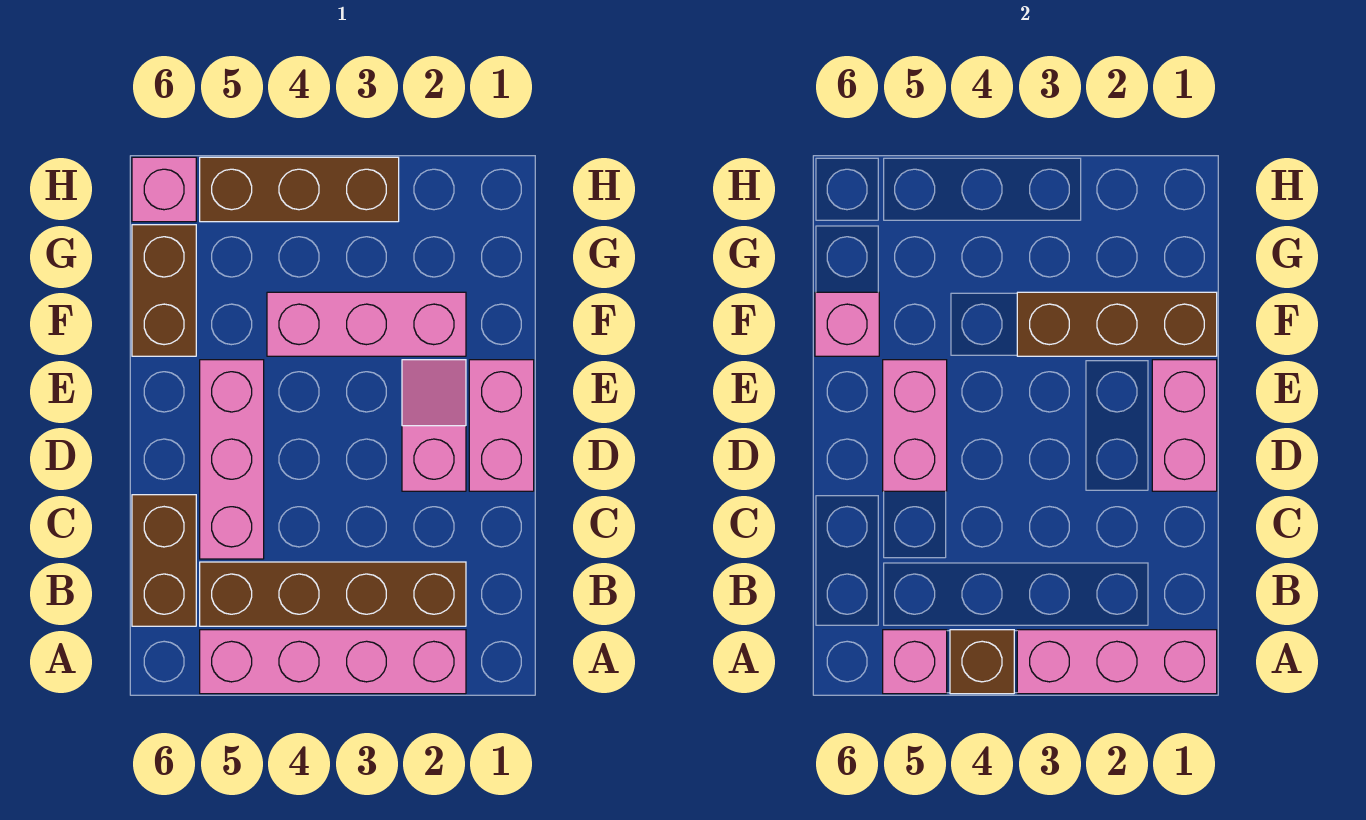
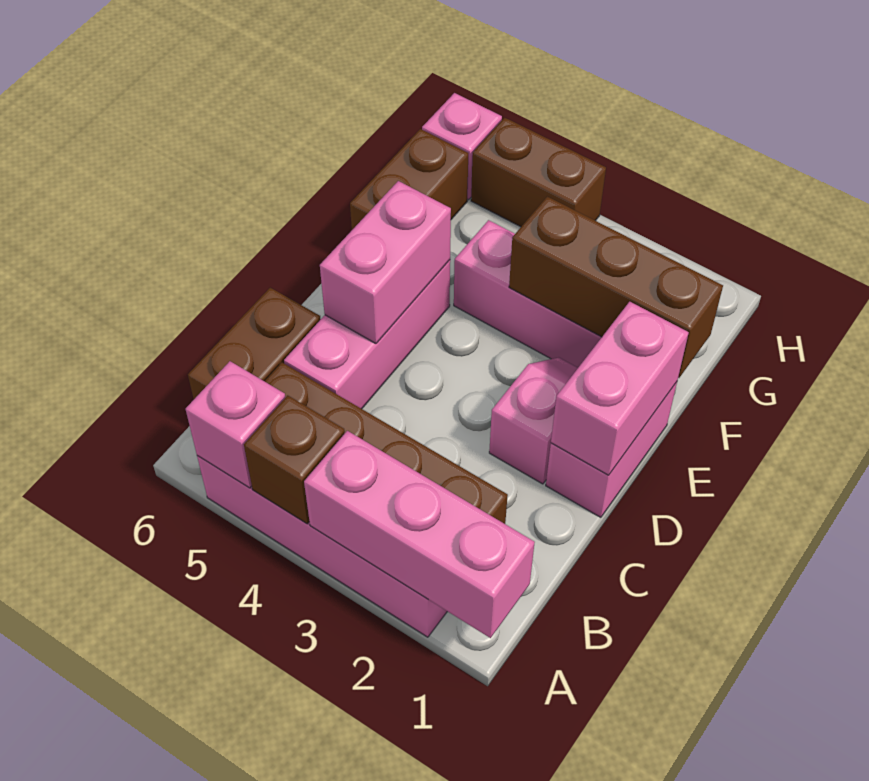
pink brick F6 level 2 -> none
brown brick H3:H5 level 1 -> brown brick H4:H5 level 1

